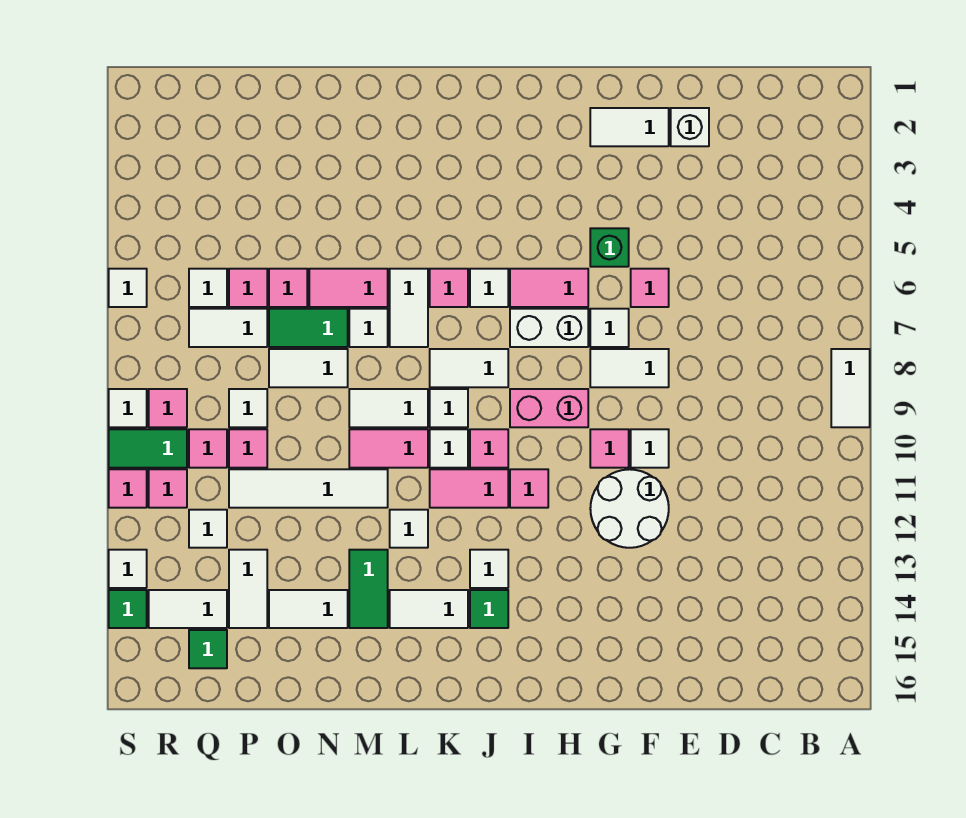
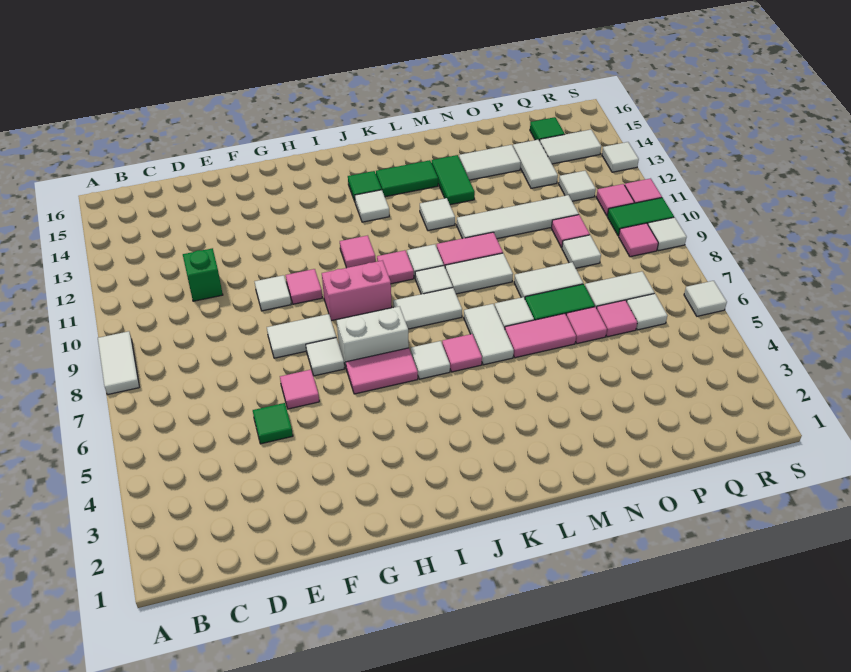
white brick E2 level 1 -> none
white tile F2:G2 level 1 -> none
white round brick F11:G12 level 1 -> none
green brick G5 level 1 -> green brick D11 level 1
pink tile J11:K11 level 1 -> none
white tile K14:L14 level 1 -> green tile K14:L14 level 1
pink tile Q10 level 1 -> none
green tile S14 level 1 -> green tile E5 level 1

